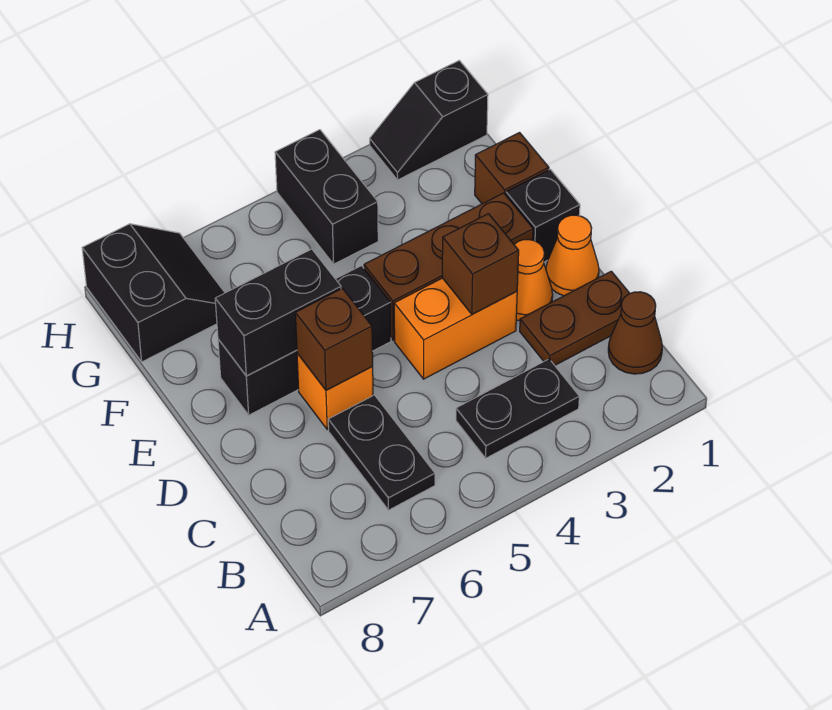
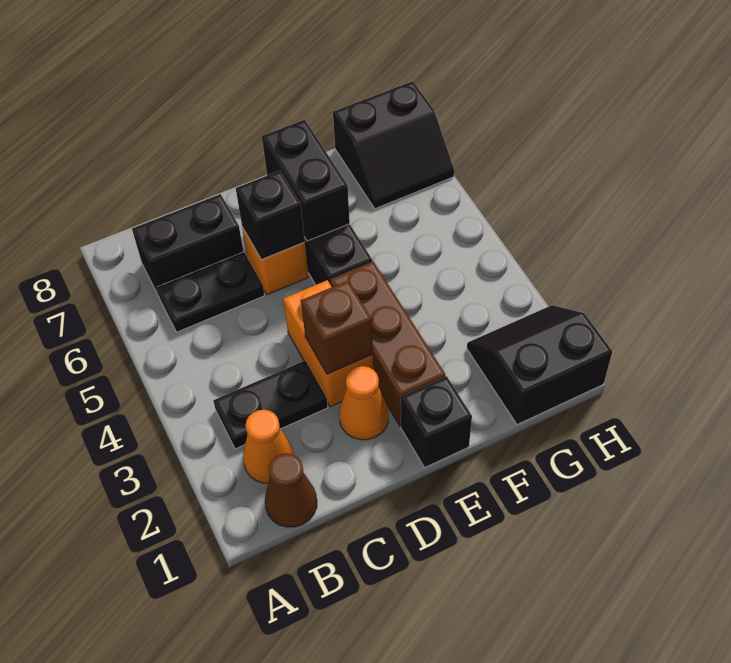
black plate B3:B4 level 1 -> black plate B3:C3 level 1
brown plate C1:C2 level 1 -> none
orange cone D1 level 1 -> orange cone B2 level 1
brown brick D6 level 2 -> black brick D6 level 2
brown brick F1 level 1 -> none
black brick G4:H4 level 1 -> black brick B7:C7 level 1
black slope H1:H2 level 1 top 1 -> black slope G1:H2 level 1 top 1

